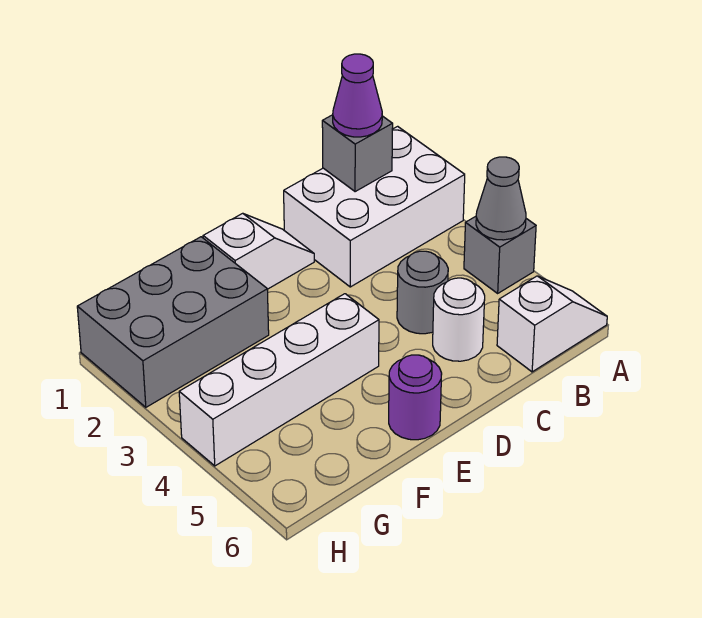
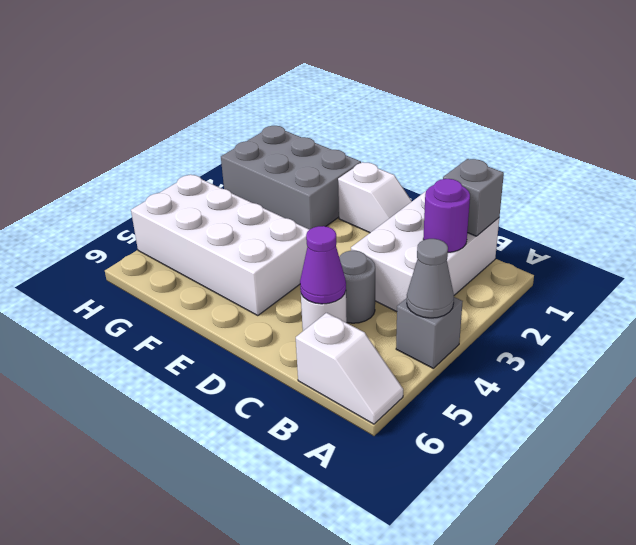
white brick A1:C2 level 1 -> white brick B1:C3 level 1
purple cone B1 level 3 -> purple cone C5 level 2
white brick E4:H4 level 1 -> white brick E4:H5 level 1
purple round brick E6 level 1 -> purple round brick B2 level 2

